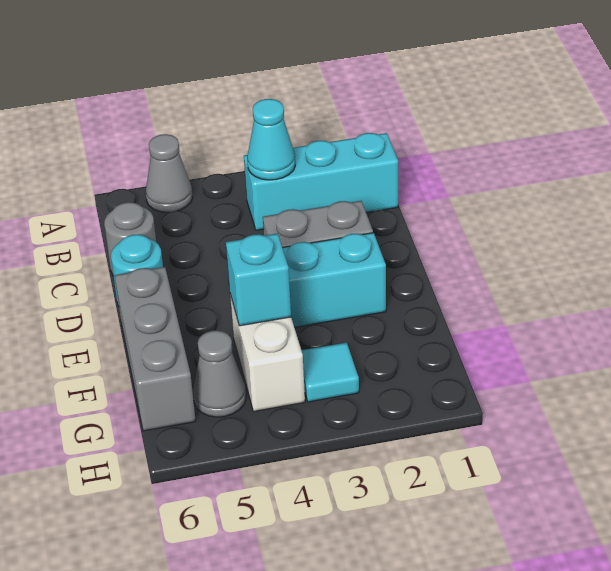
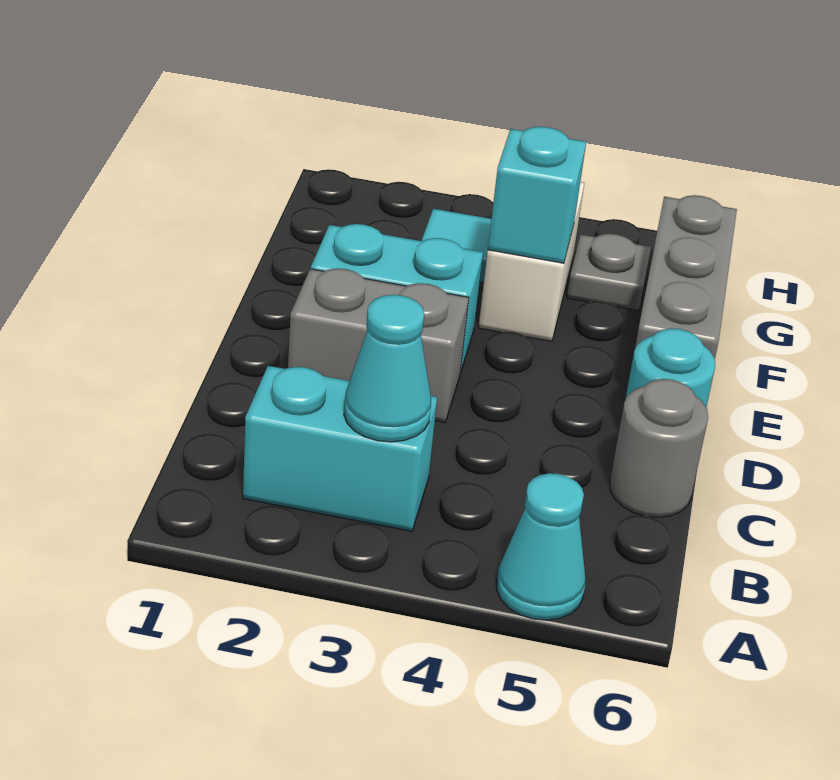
grey cone A5 level 1 -> cyan cone A5 level 1
cyan brick B1:B3 level 1 -> cyan brick B2:B3 level 1
grey cone G5 level 1 -> grey plate G5 level 1

